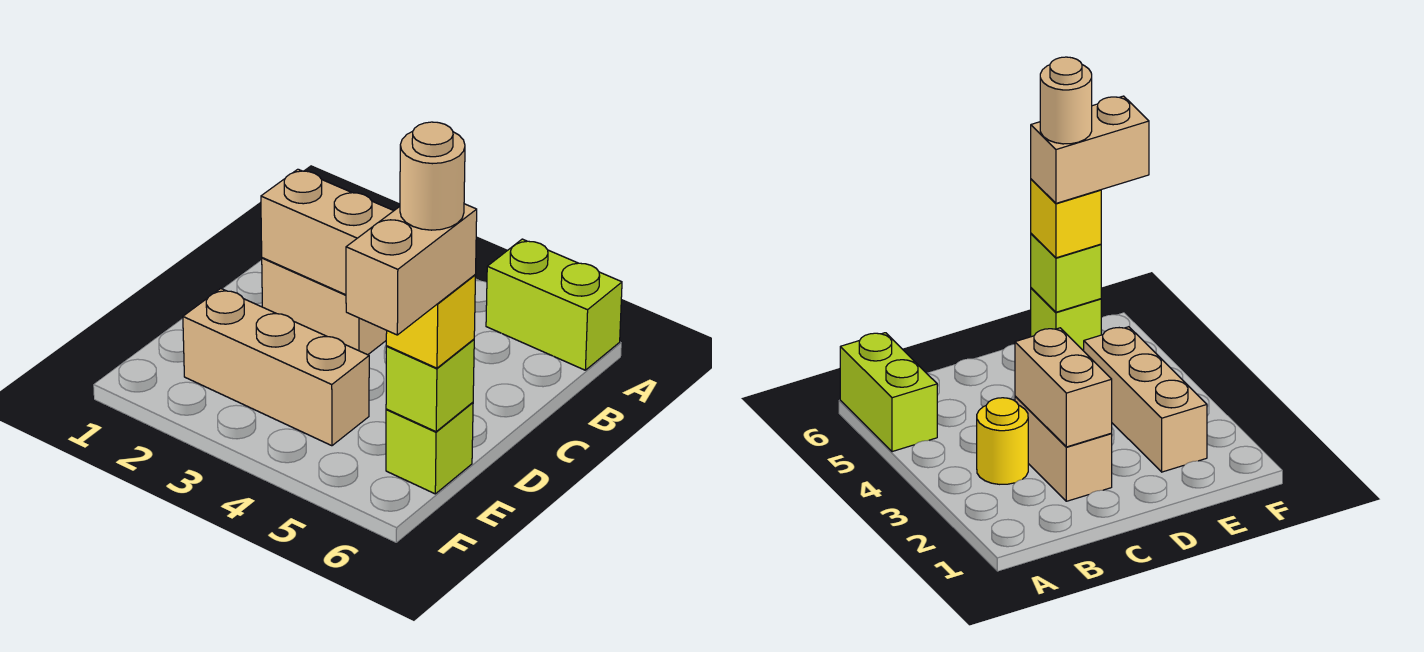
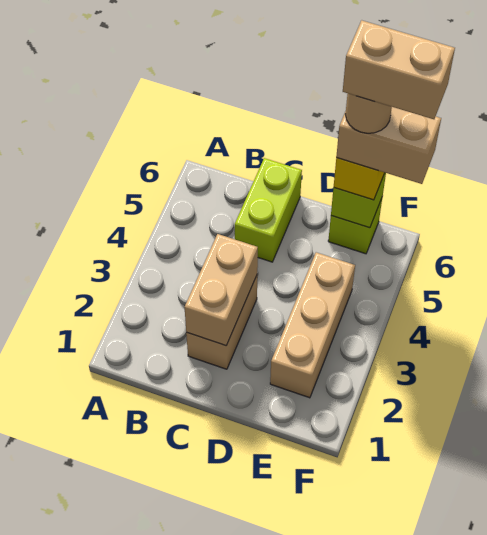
lime brick A5:A6 level 1 -> lime brick C5:C6 level 1
yellow round brick B3 level 1 -> none
none -> tan brick E6:F6 level 6

